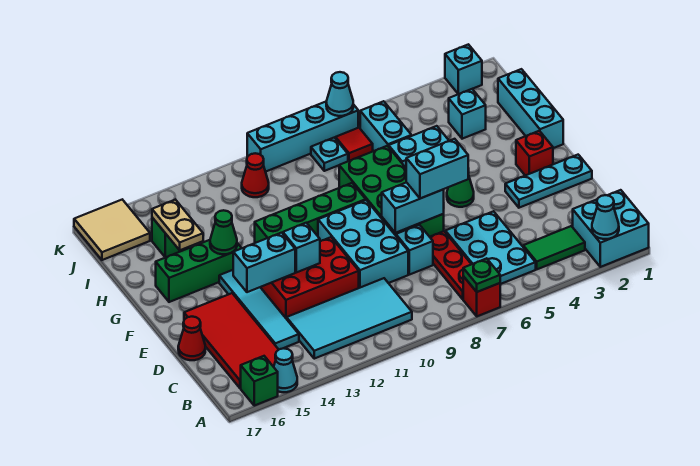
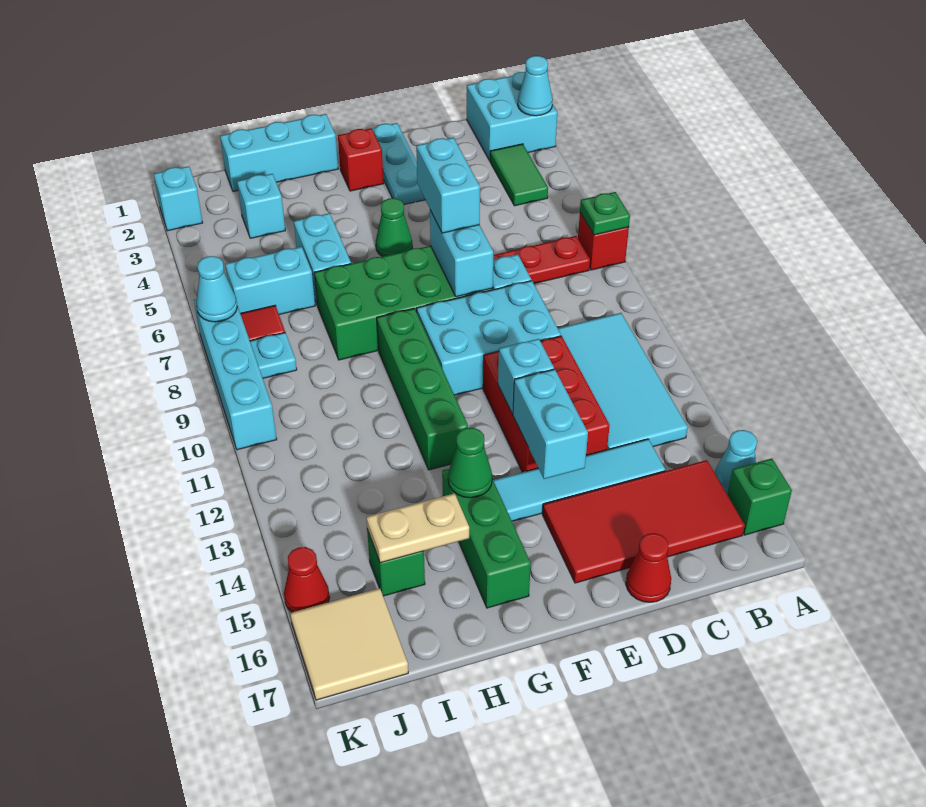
cyan plate B5:D6 level 1 -> none
red cone J11 level 1 -> red cone K15 level 1

